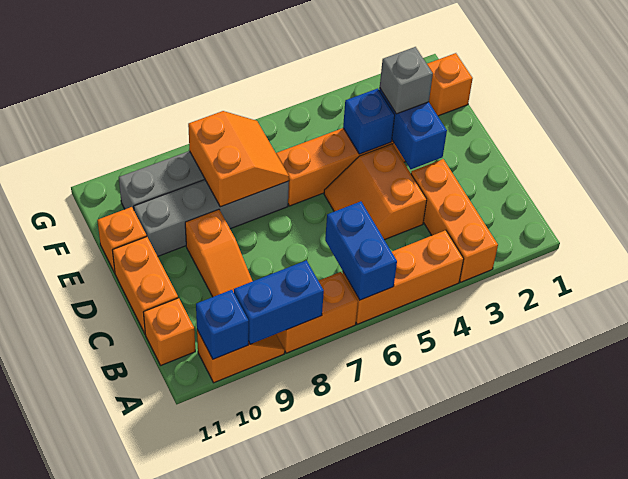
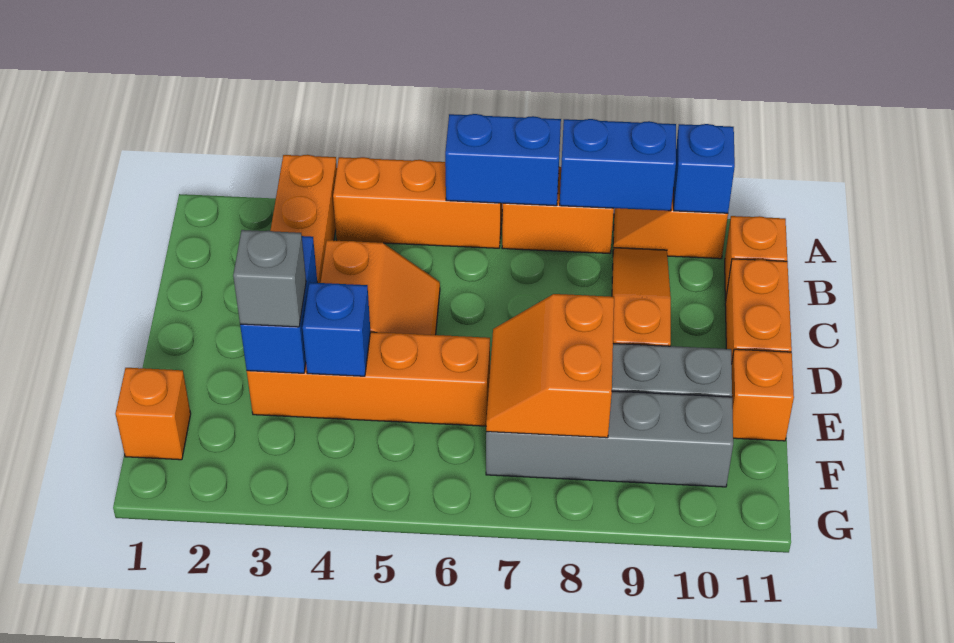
blue brick A6:B6 level 2 -> blue brick A6:A7 level 2

